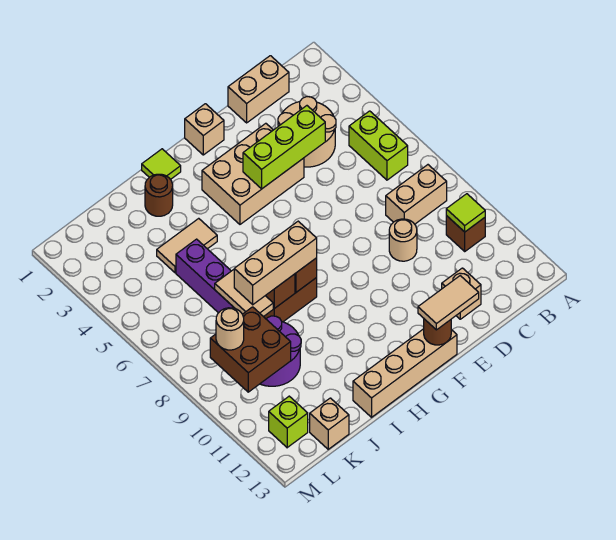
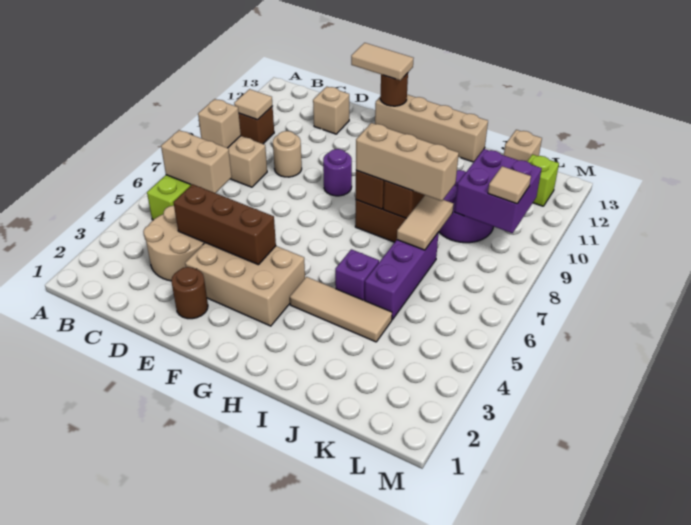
lime tile B10 level 2 -> tan tile B10 level 2
tan brick C1:D1 level 1 -> tan brick B6:C6 level 2
lime brick D4:F4 level 2 -> brown brick D4:F4 level 2
tan brick F1 level 1 -> tan brick B8 level 2
none -> purple round brick F9 level 1
lime tile H1 level 1 -> none
brown round brick I2 level 1 -> brown round brick E2 level 1
tan tile I4:J4 level 1 -> tan tile H4:J4 level 1
none -> purple brick I5 level 1
brown brick K9:L10 level 2 -> purple brick K9:L10 level 2
tan round brick L9 level 3 -> tan tile L9 level 3

